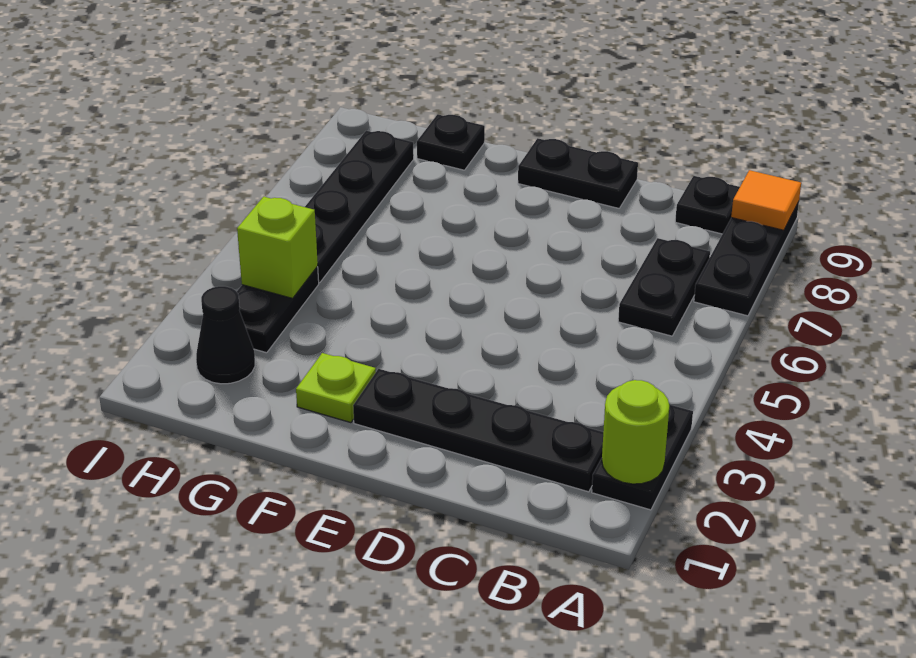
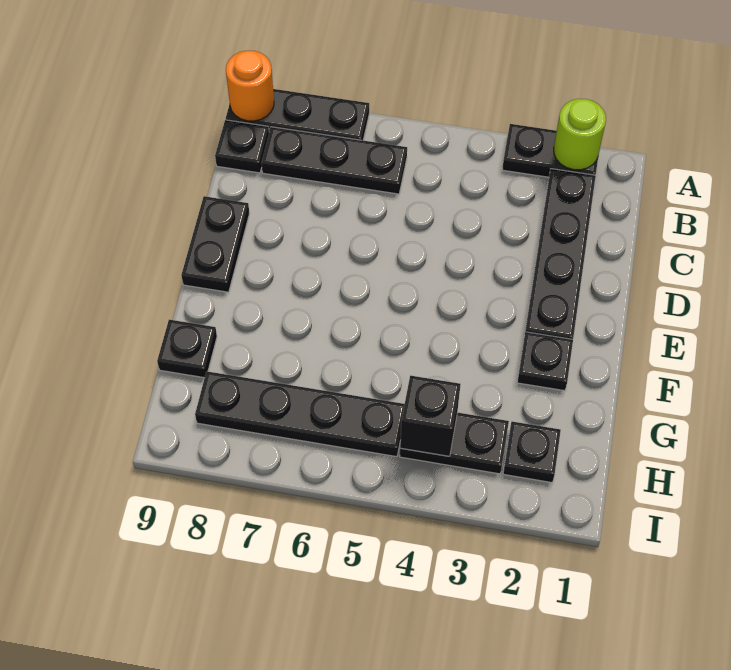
orange tile A9 level 2 -> orange round brick A9 level 2
black plate B6:B7 level 1 -> black plate B6:B8 level 1
lime plate F2 level 1 -> black plate F2 level 1
black cone H2 level 1 -> black plate H2 level 1
lime brick H4 level 2 -> black brick H4 level 2

